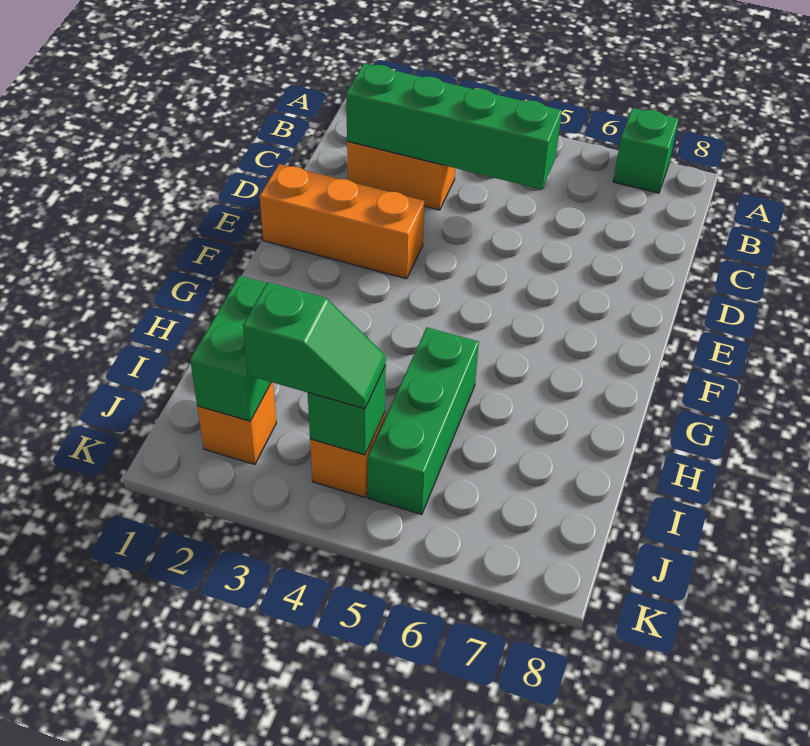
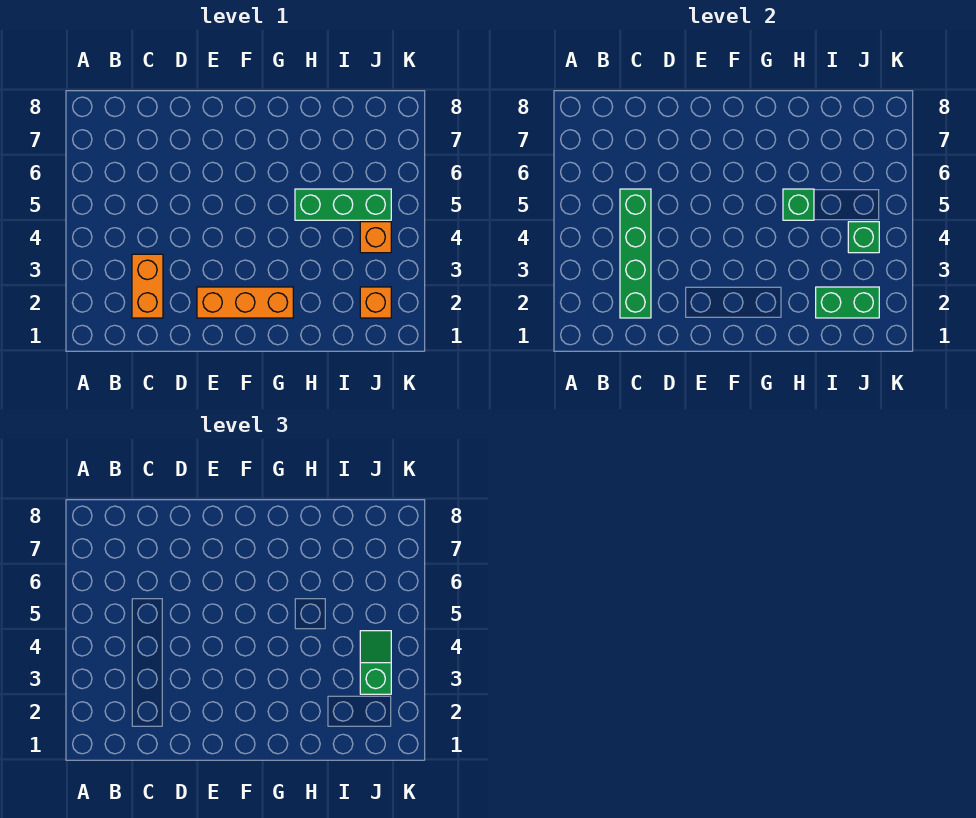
green brick A7 level 1 -> green brick H5 level 2
orange brick E1:E3 level 1 -> orange brick E2:G2 level 1

